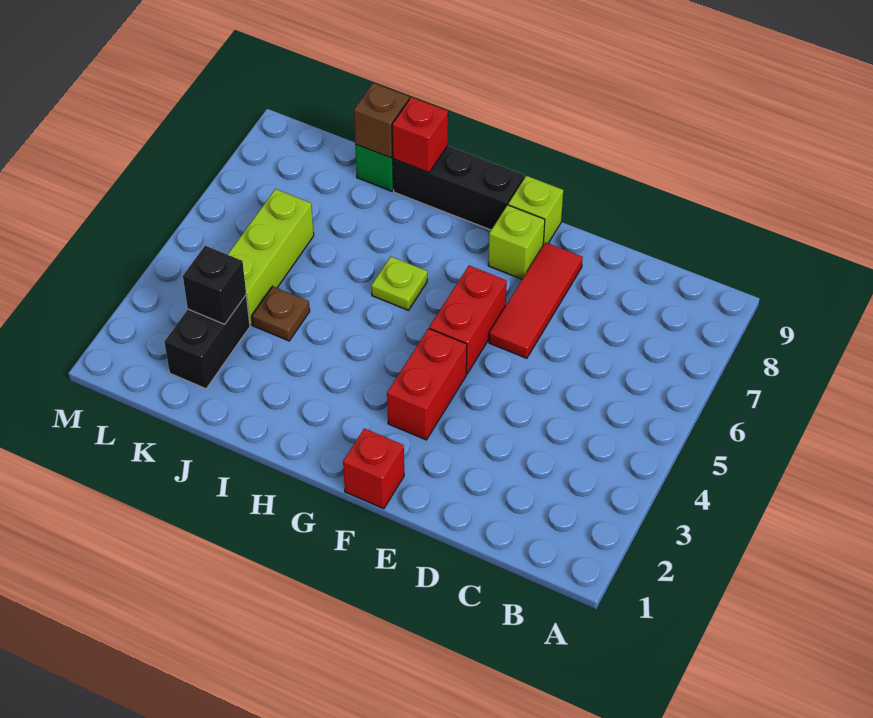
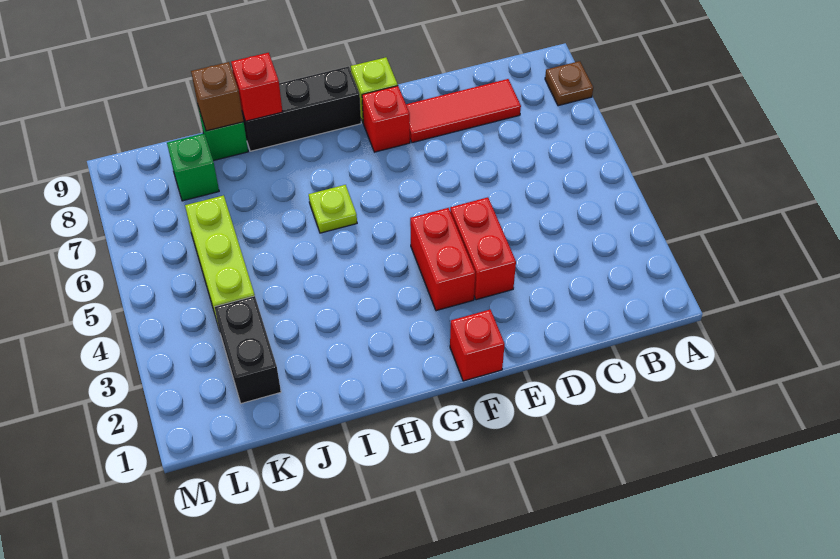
red tile E6:E8 level 1 -> red tile C8:E8 level 1
red brick F5:F6 level 1 -> red brick E3:E4 level 1
lime brick F8 level 1 -> red brick F8 level 1
brown plate J4 level 1 -> brown plate A8 level 1
black brick K3 level 2 -> none
none -> green brick K8 level 1

